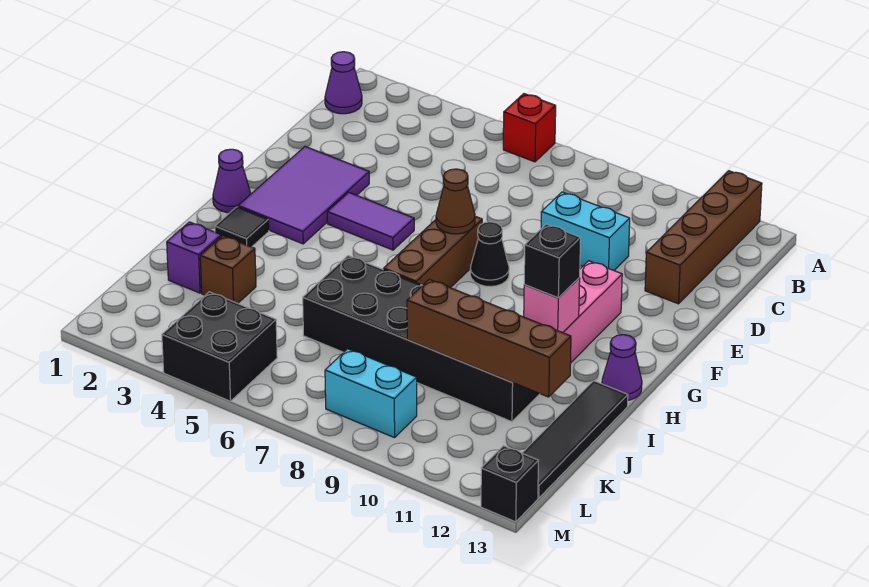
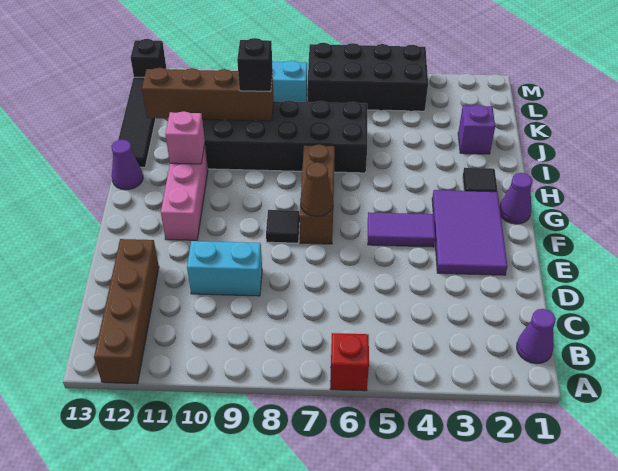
black cone F8 level 1 -> black tile F8 level 1
black brick H11 level 3 -> black brick J9 level 3
brown brick J3 level 1 -> none
black brick L4:M5 level 1 -> black brick L4:M7 level 1

